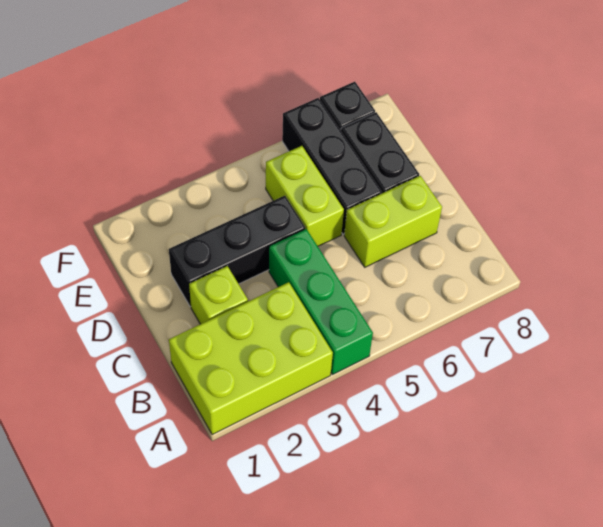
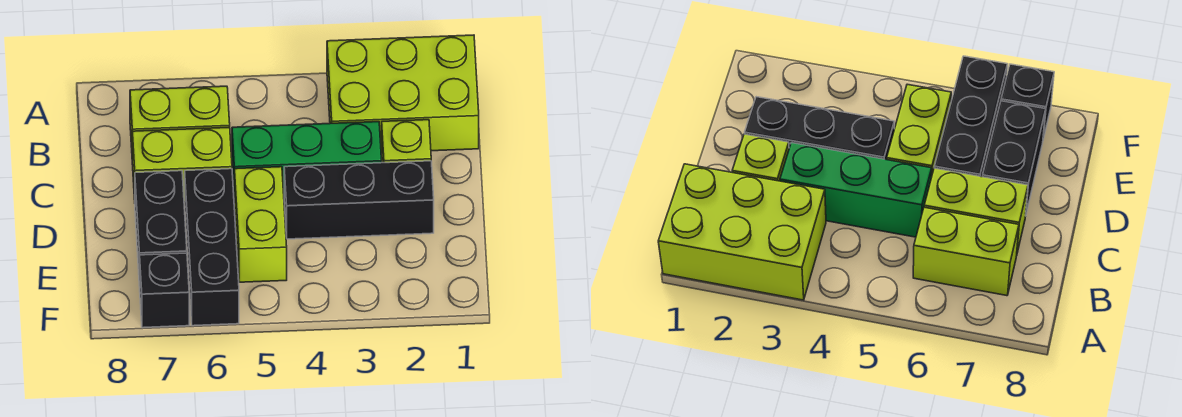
green brick A4:C4 level 1 -> green brick C3:C5 level 1
none -> lime brick B6:B7 level 1

